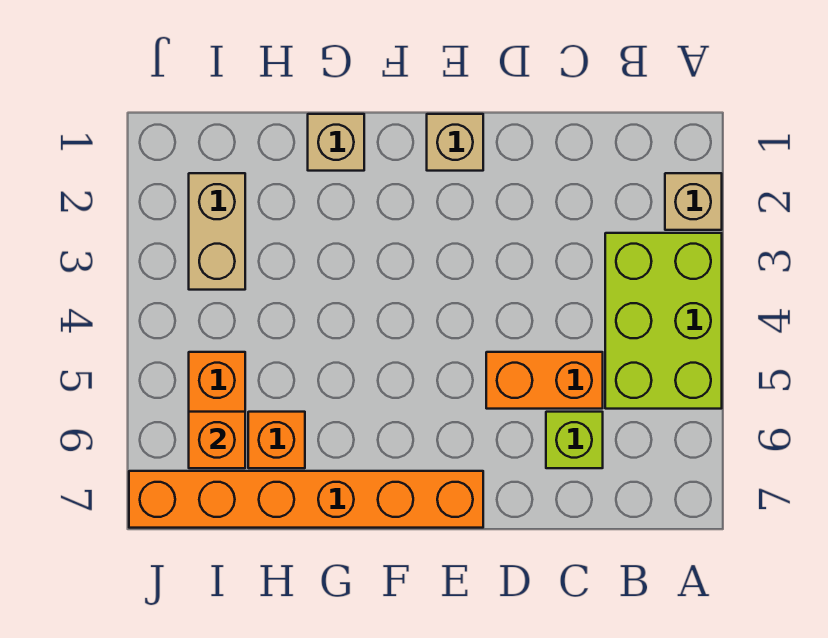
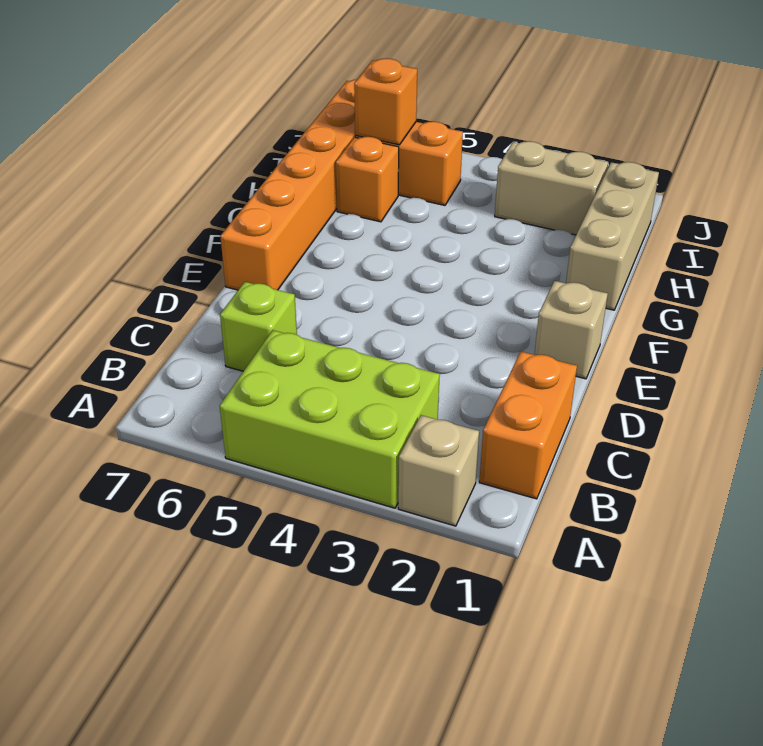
orange brick C5:D5 level 1 -> orange brick B1:C1 level 1
tan brick G1 level 1 -> tan brick G1:I1 level 1

